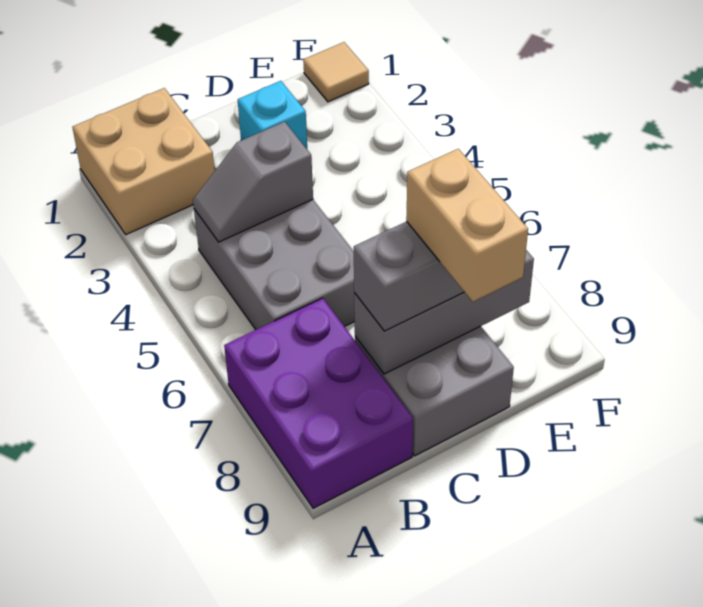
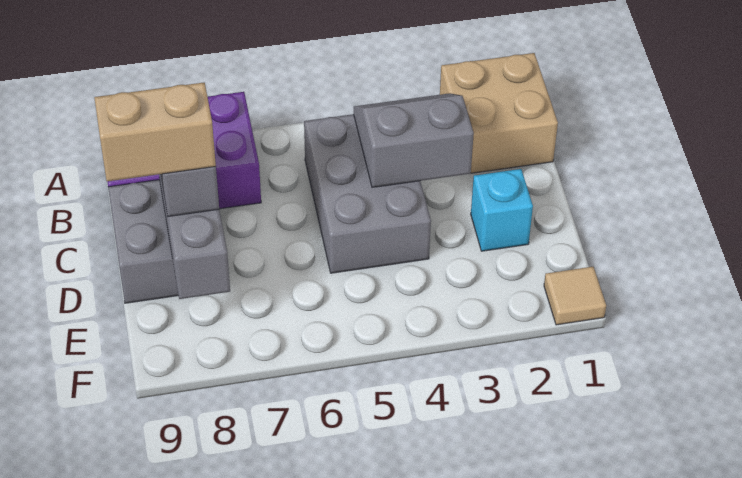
grey brick B4:C6 level 1 -> grey brick B4:D5 level 1
grey slope B4:C4 level 2 top C -> grey slope B3:C4 level 2 top C

